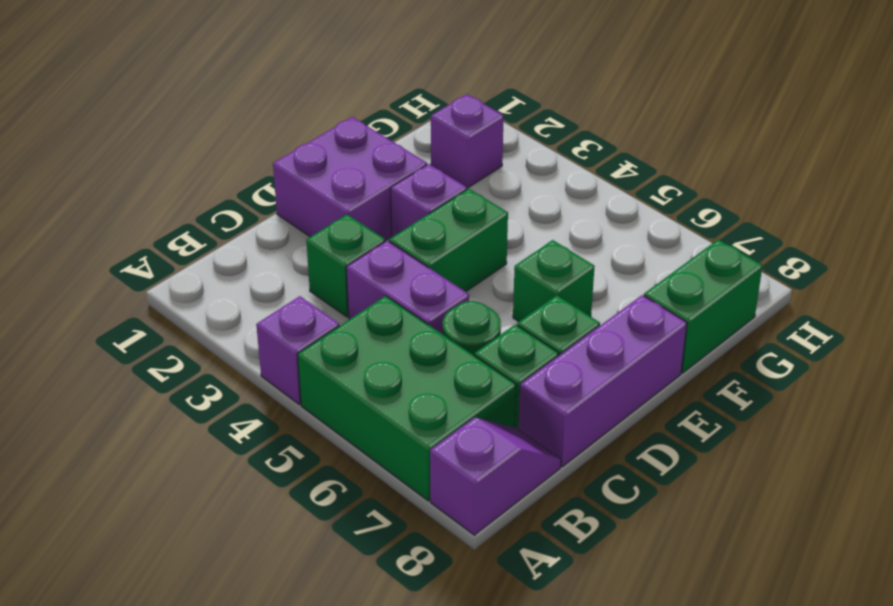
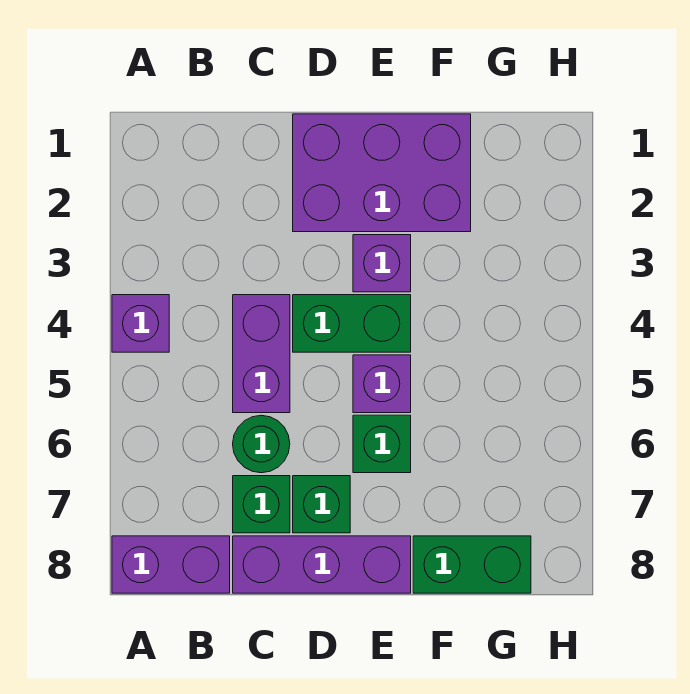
green brick A5:B7 level 1 -> none
purple slope A8:B8 level 1 top A -> purple brick A8:B8 level 1
green brick C3 level 1 -> none
purple brick D1:E2 level 1 -> purple brick D1:F2 level 1
purple brick G2 level 1 -> purple brick E5 level 1

